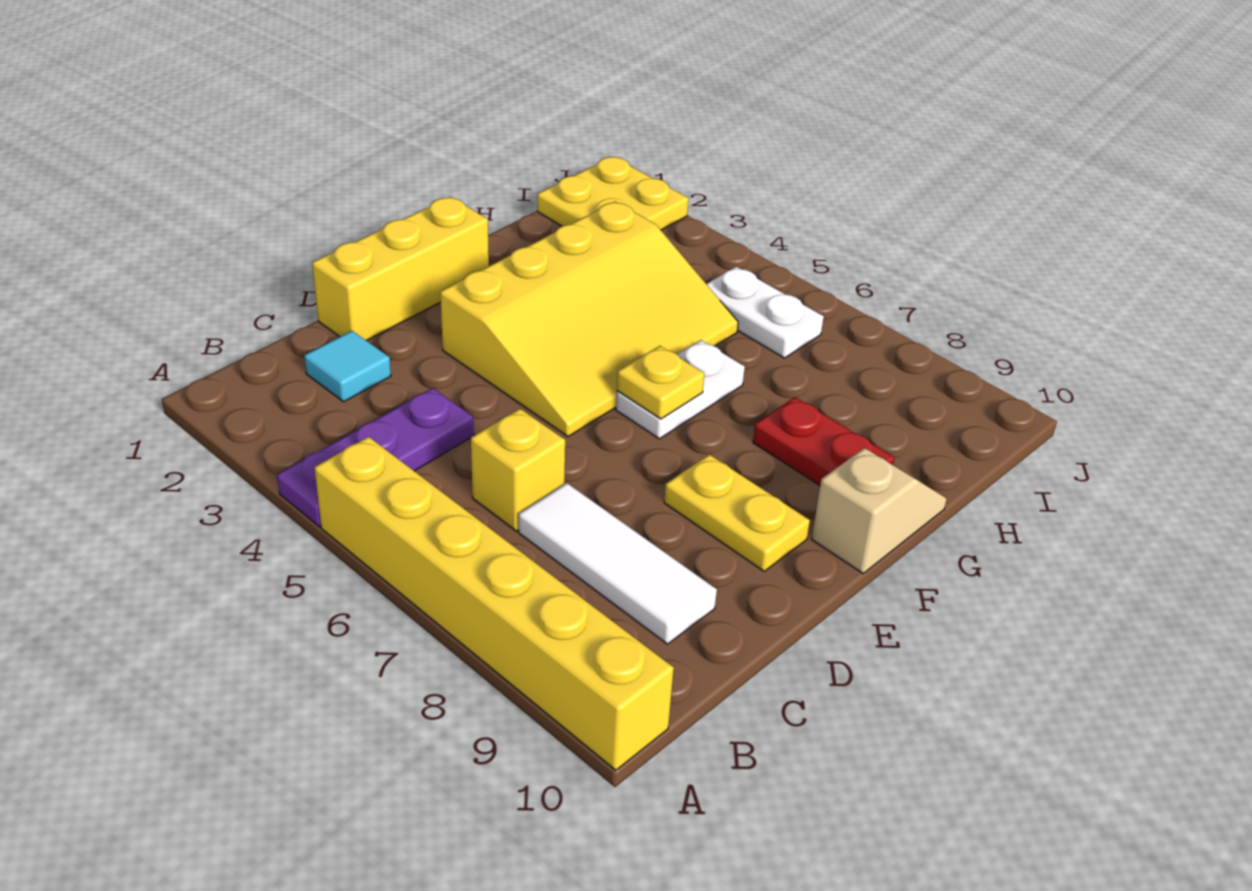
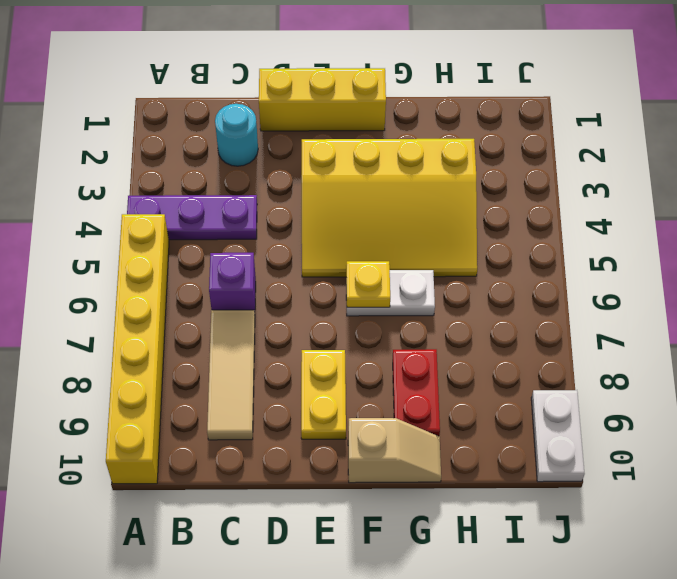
cyan tile C2 level 1 -> cyan round brick C2 level 1
yellow brick C6 level 1 -> purple brick C6 level 1
white tile C7:C9 level 1 -> tan tile C7:C9 level 1
yellow plate I1:J2 level 1 -> none
white plate I5:I6 level 1 -> white plate J9:J10 level 1

